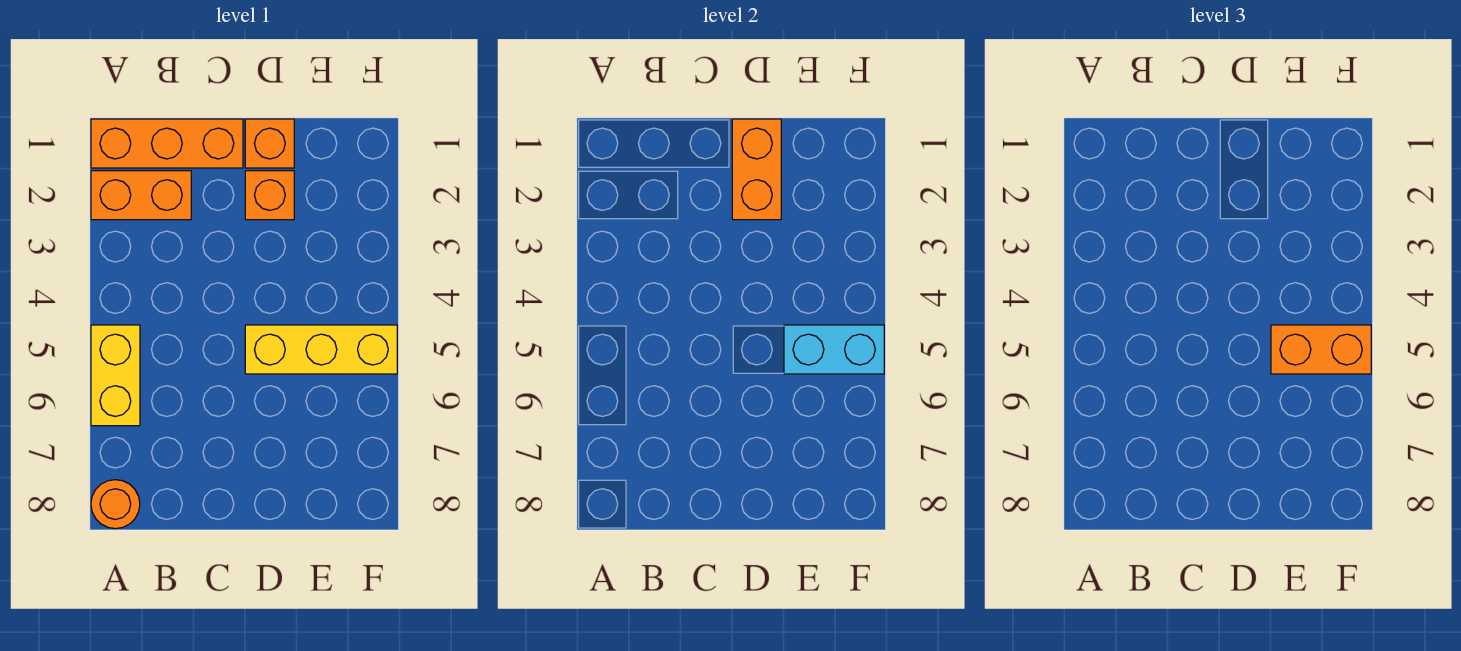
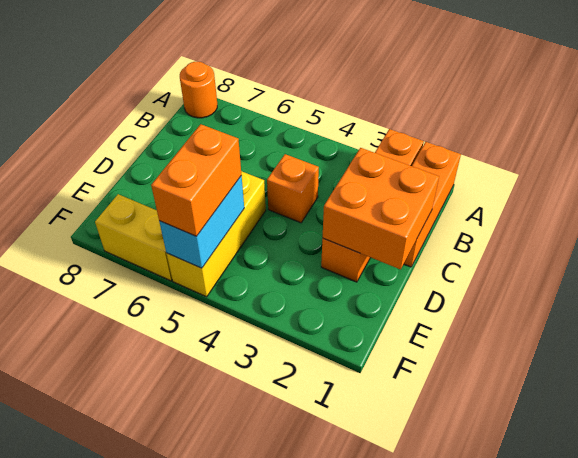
yellow brick A5:A6 level 1 -> yellow brick F6:F7 level 1
orange brick D1 level 1 -> orange brick C4 level 1
orange brick D1:D2 level 2 -> orange brick C1:D2 level 2

